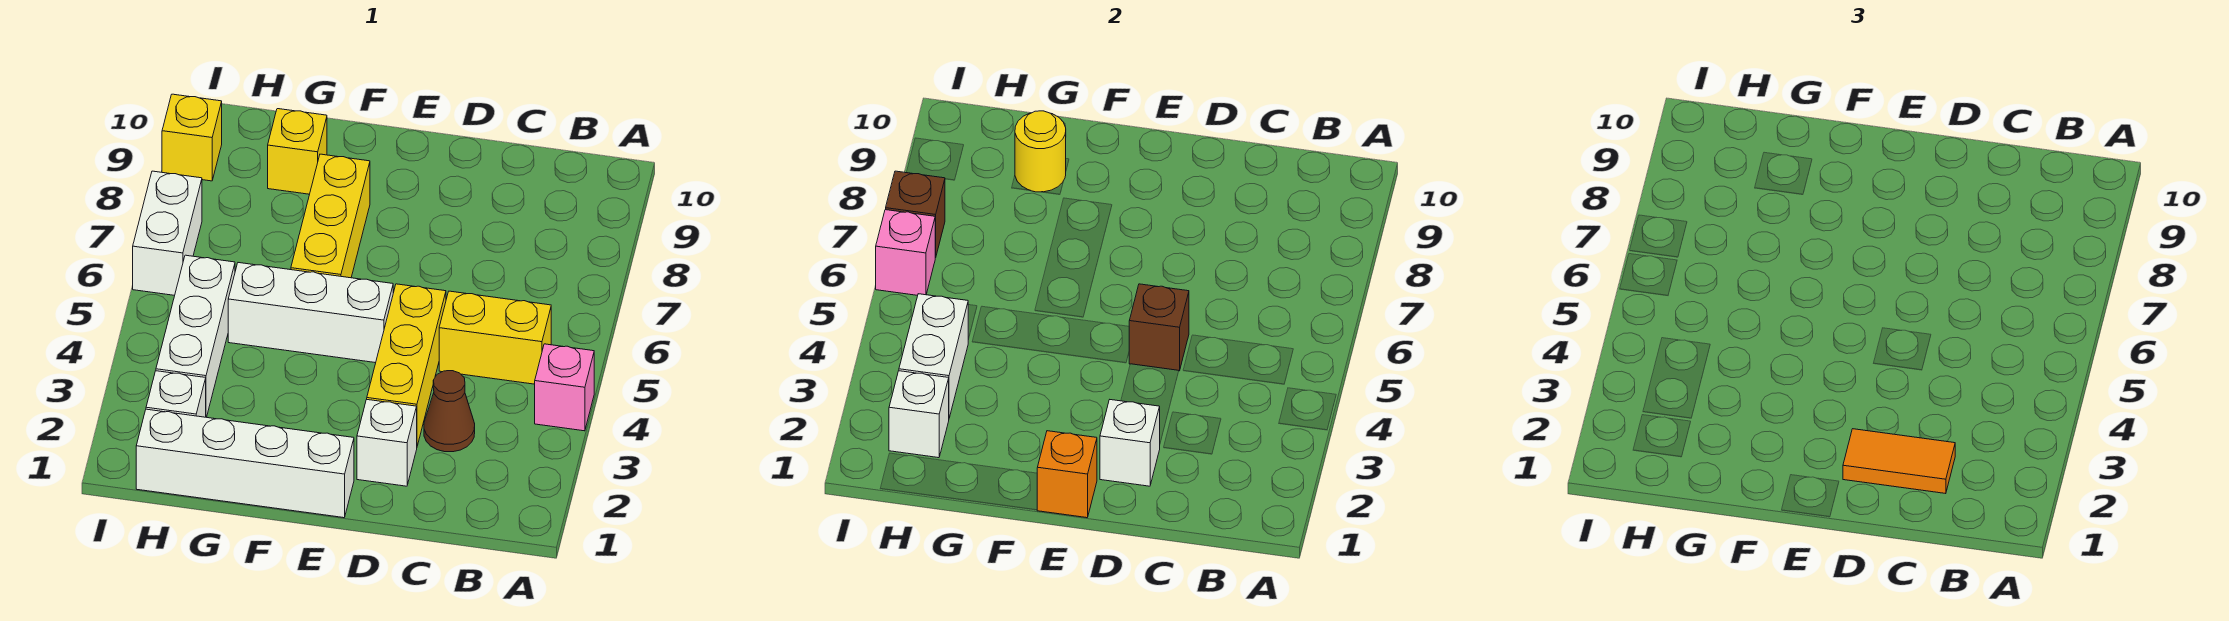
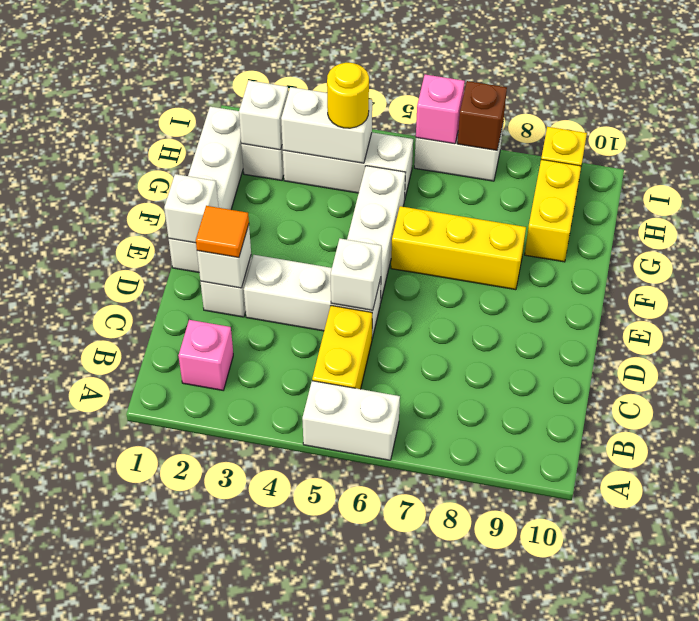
pink brick A4 level 1 -> pink brick B2 level 1
none -> white brick A5:A6 level 1
orange tile C2:D2 level 3 -> orange tile D2 level 3
brown cone C3 level 1 -> none
yellow brick D3:D5 level 1 -> white brick D3:D5 level 1
brown brick D5 level 2 -> white brick D5 level 2
orange brick E1 level 2 -> white brick E1 level 2
yellow brick G9 level 1 -> yellow brick G9:H9 level 1
yellow round brick G9 level 2 -> yellow round brick H4 level 3

